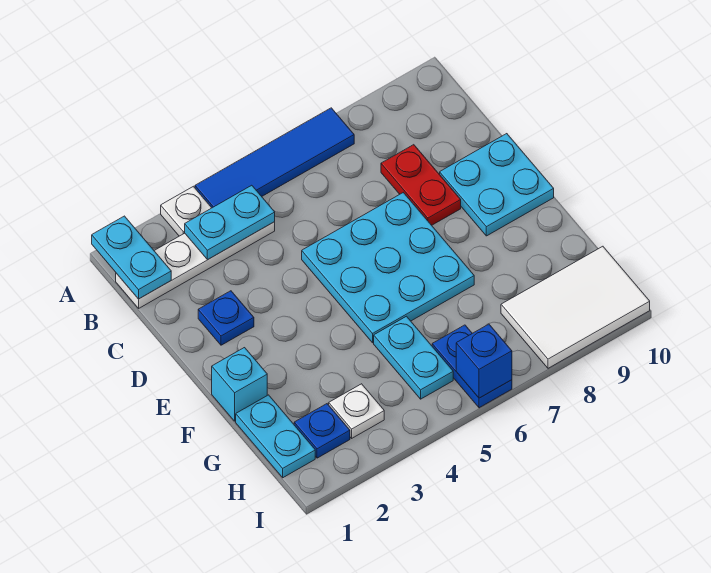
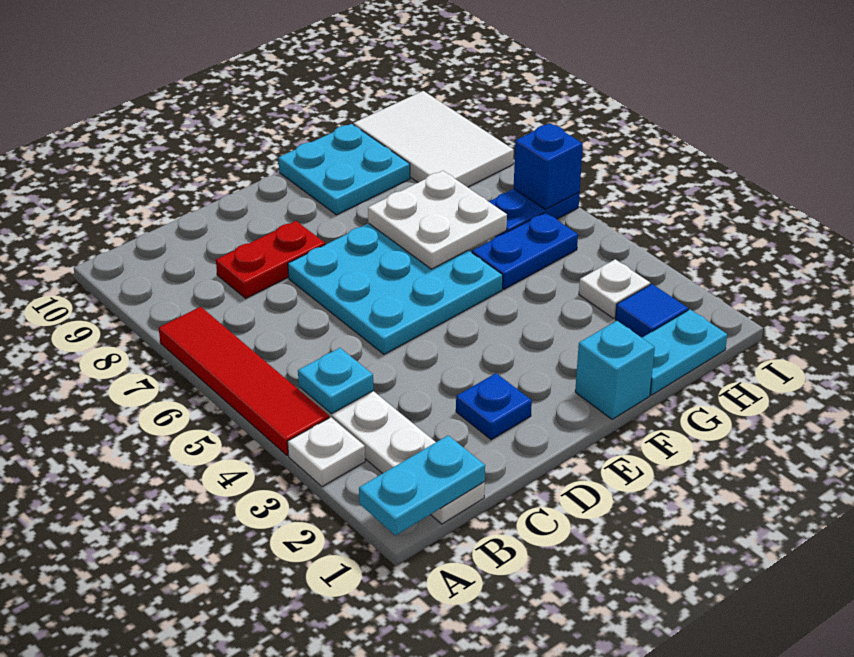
blue tile A4:A7 level 1 -> red tile A4:A7 level 1
cyan plate B3:B4 level 2 -> cyan plate B4 level 2
cyan plate D9:E10 level 1 -> cyan plate F9:G10 level 1
none -> white plate F6:G7 level 2
cyan plate G5:H5 level 1 -> blue plate G5:H5 level 1
blue plate H2 level 1 -> blue tile H2 level 1

